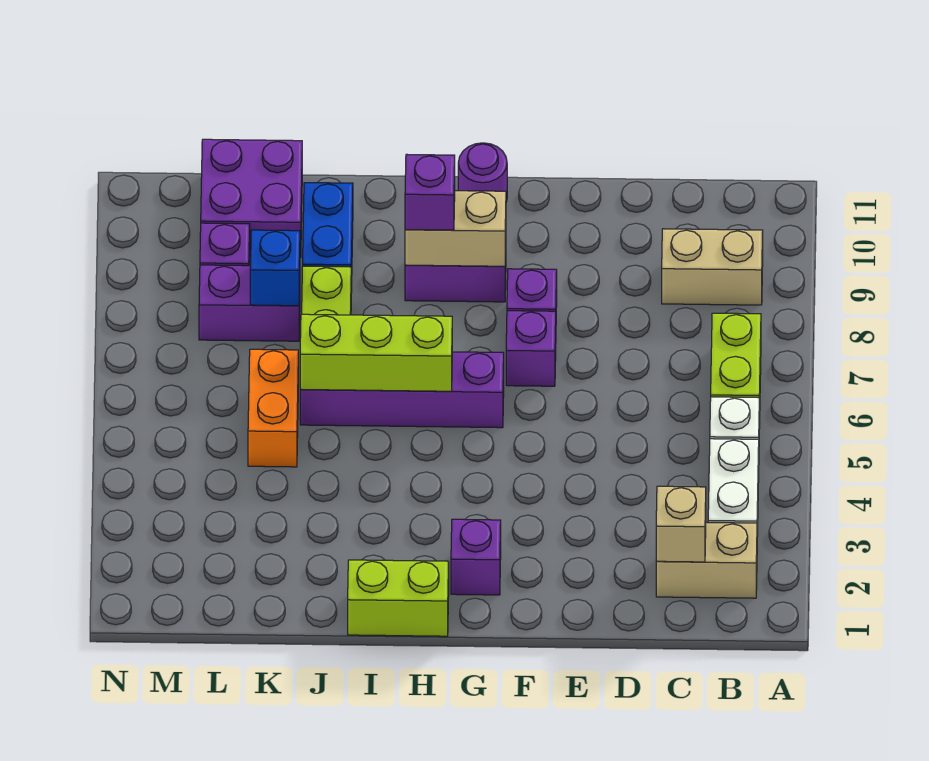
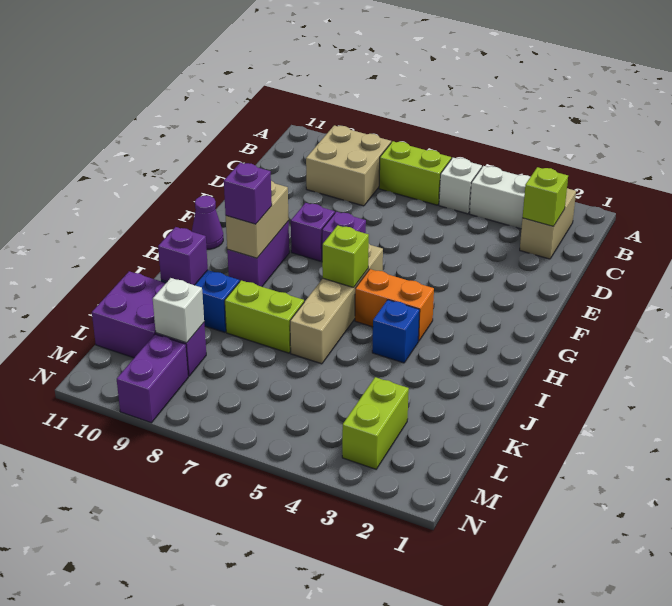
tan brick B9:C9 level 1 -> tan brick B8:C9 level 1
tan brick C2 level 2 -> lime brick C2 level 2
purple brick G2 level 1 -> purple brick J10 level 2
purple brick G6:J6 level 1 -> tan brick G6:J6 level 1
purple round brick G11 level 1 -> purple cone G11 level 1
lime brick H1:I1 level 1 -> lime brick L3:M3 level 1
lime brick H6:J6 level 2 -> lime brick H6 level 2
orange brick K5:K6 level 1 -> orange brick H4:H5 level 1
purple brick K8:L8 level 1 -> purple brick M9:N9 level 1
blue brick K8 level 2 -> blue brick I4 level 1
none -> white brick L9 level 2

